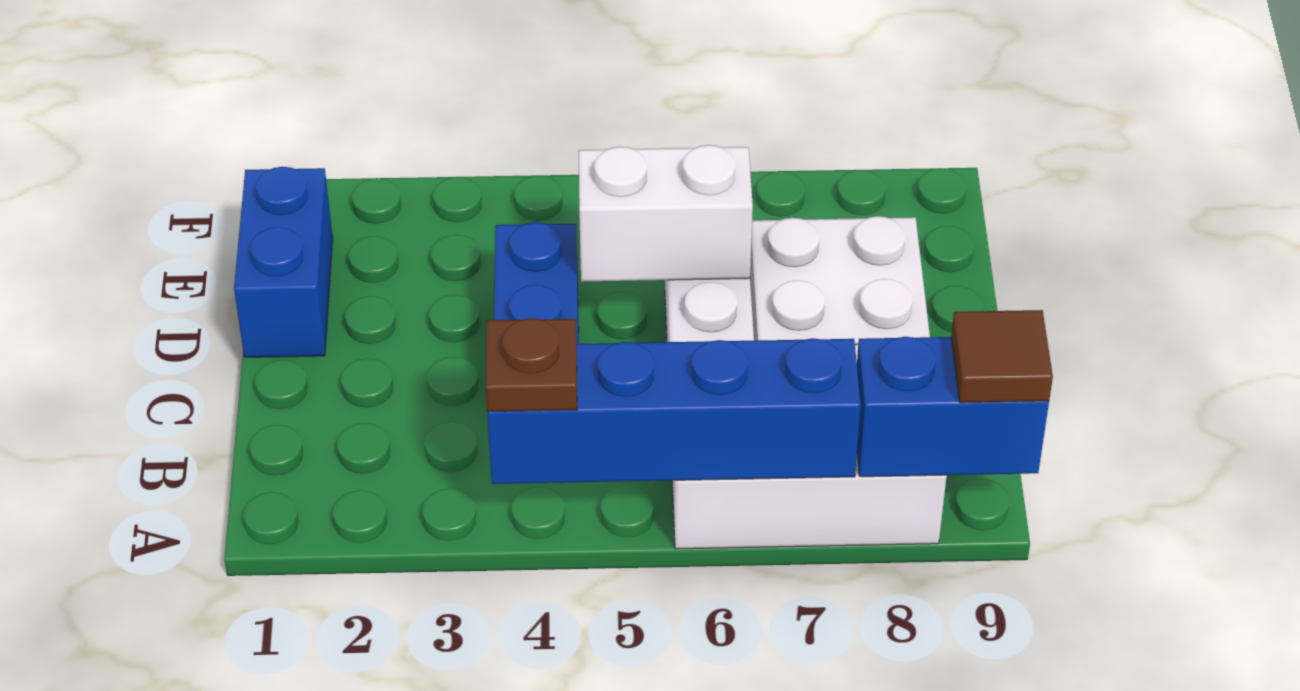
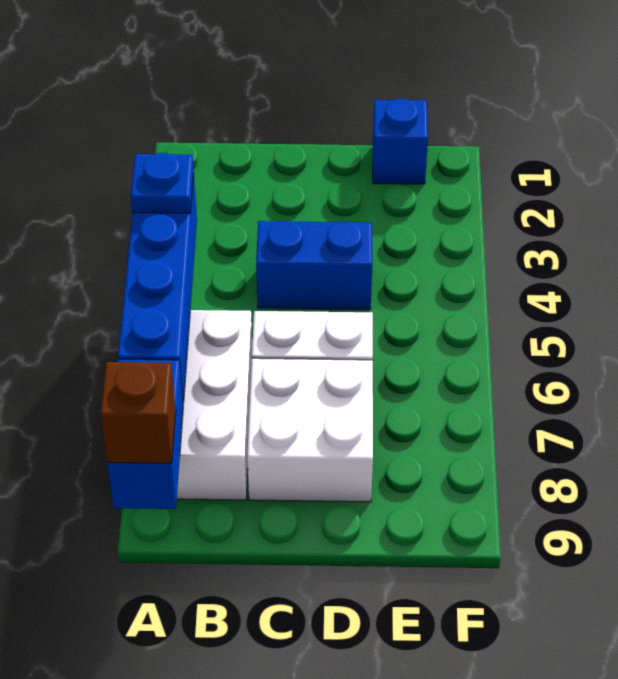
brown plate A4 level 3 -> blue plate A4 level 3
brown tile A9 level 3 -> brown brick A9 level 3
blue brick D1:E1 level 1 -> blue brick E1 level 1
white brick D5:D6 level 2 -> none

